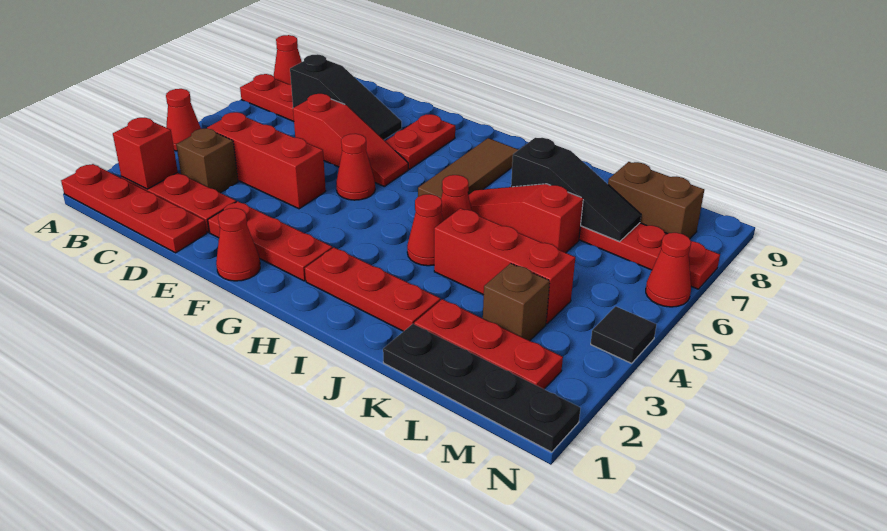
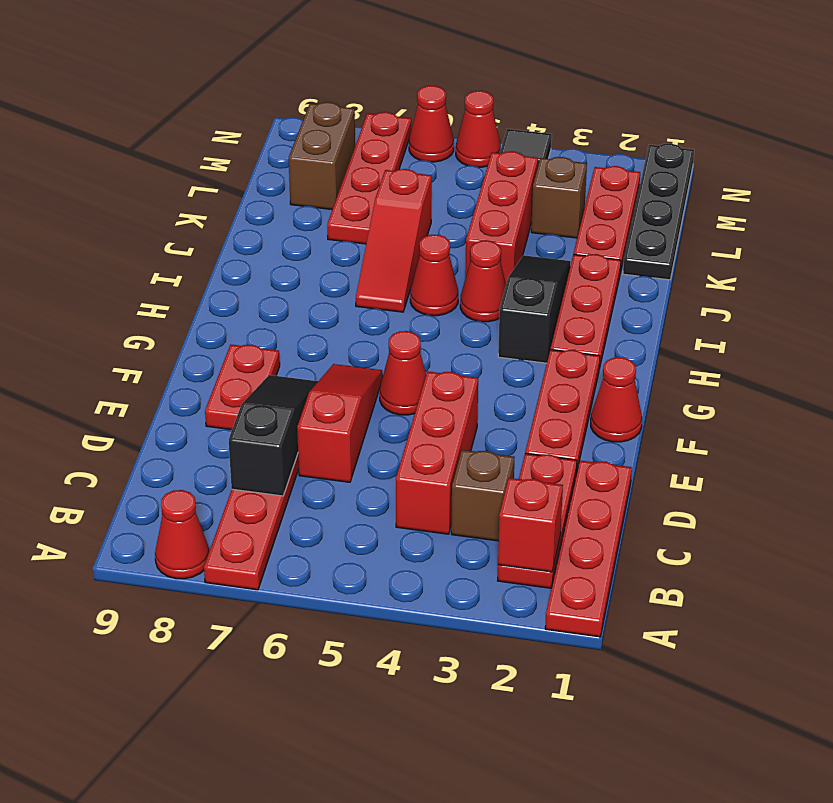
red cone A4 level 1 -> red cone N5 level 1
red plate F7:F8 level 1 -> red plate E8:F8 level 1
brown tile H6:H8 level 1 -> none
black slope J7:L7 level 2 top J -> black slope H3:J3 level 1 top H

